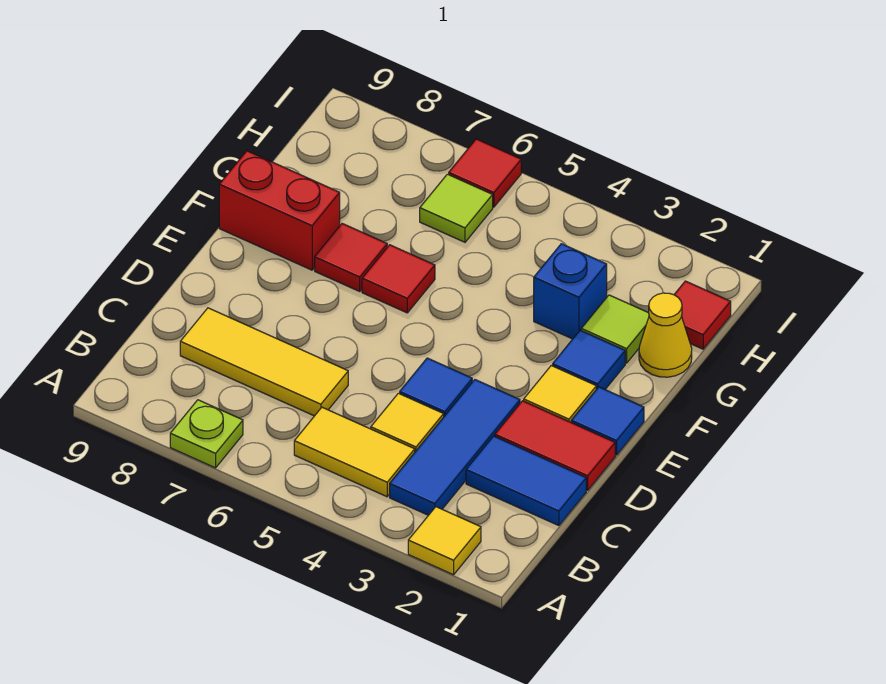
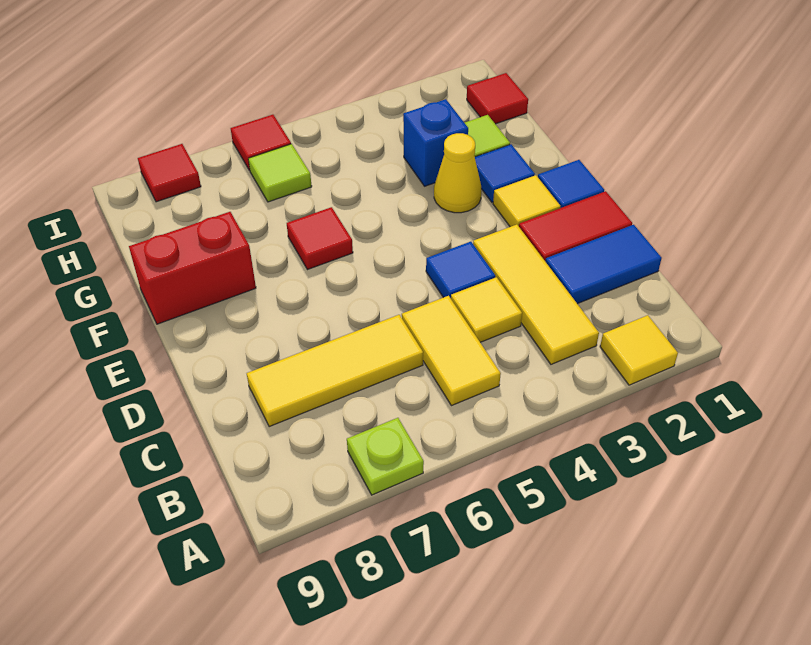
blue tile B3:D3 level 1 -> yellow tile B3:D3 level 1
yellow tile B4:B5 level 1 -> yellow tile B5:C5 level 1
red tile F7 level 1 -> red tile I8 level 1
yellow cone G1 level 1 -> yellow cone F3 level 1

